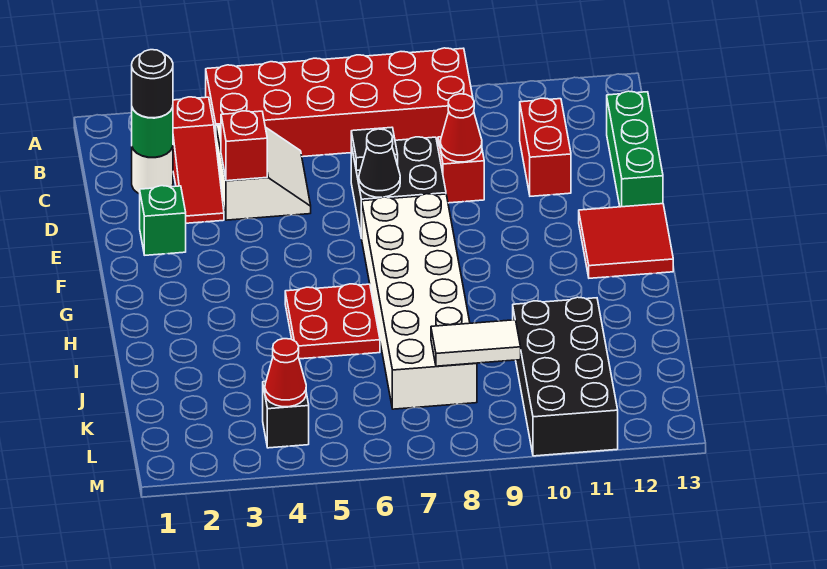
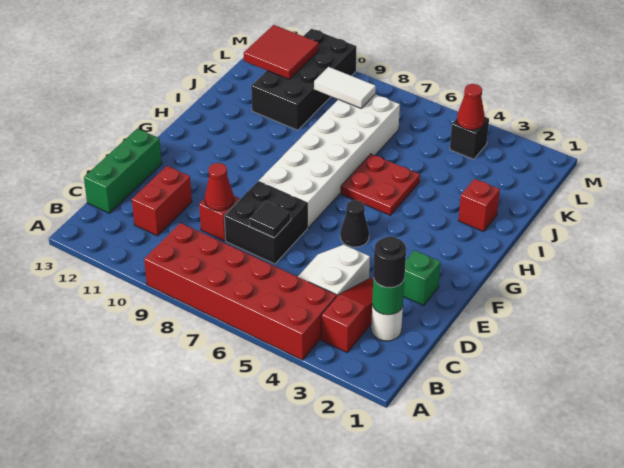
red brick D4 level 2 -> red brick I2 level 1
black cone E7 level 2 -> black cone F5 level 1
red tile F12:G13 level 1 -> red tile K11:L12 level 2

